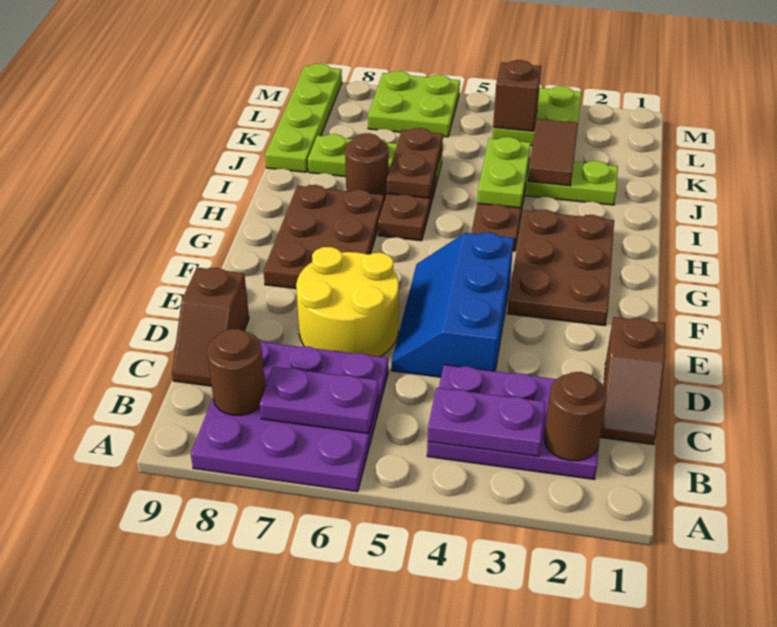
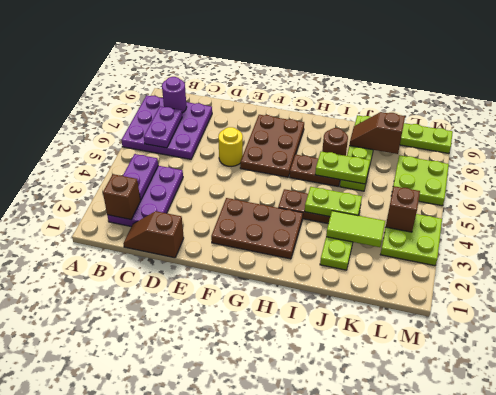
brown round brick B2 level 2 -> brown brick B2 level 2
brown round brick B8 level 2 -> purple round brick B8 level 2
brown slope C9:D9 level 1 top D -> brown slope J8:K8 level 2 top K
blue slope D4:F5 level 1 top 4 -> none
yellow round brick D6:E7 level 1 -> yellow round brick E6 level 1
brown plate F7:H8 level 1 -> brown plate F6:G8 level 1
brown plate I6:J6 level 2 -> lime plate I6:J6 level 2
brown tile J3:K3 level 2 -> lime tile J3:K3 level 2

